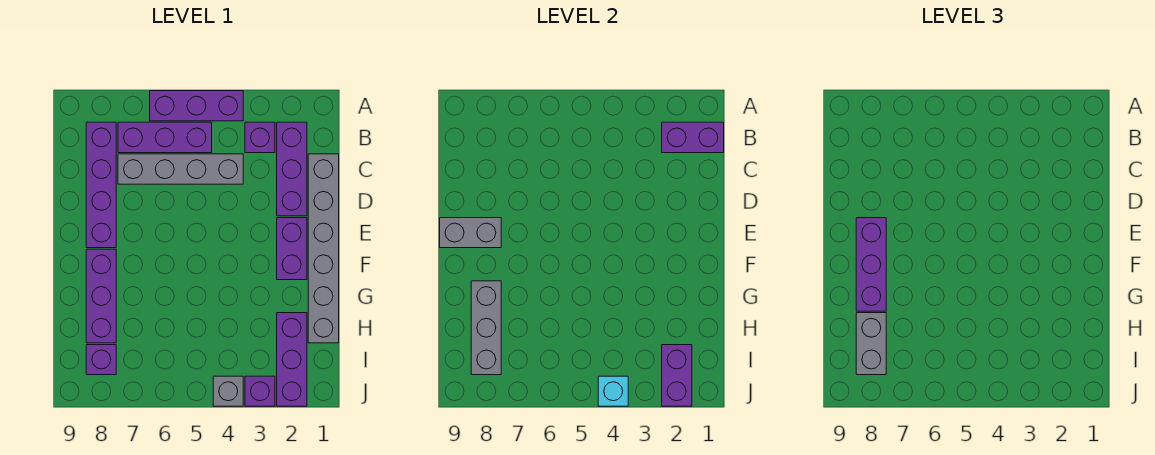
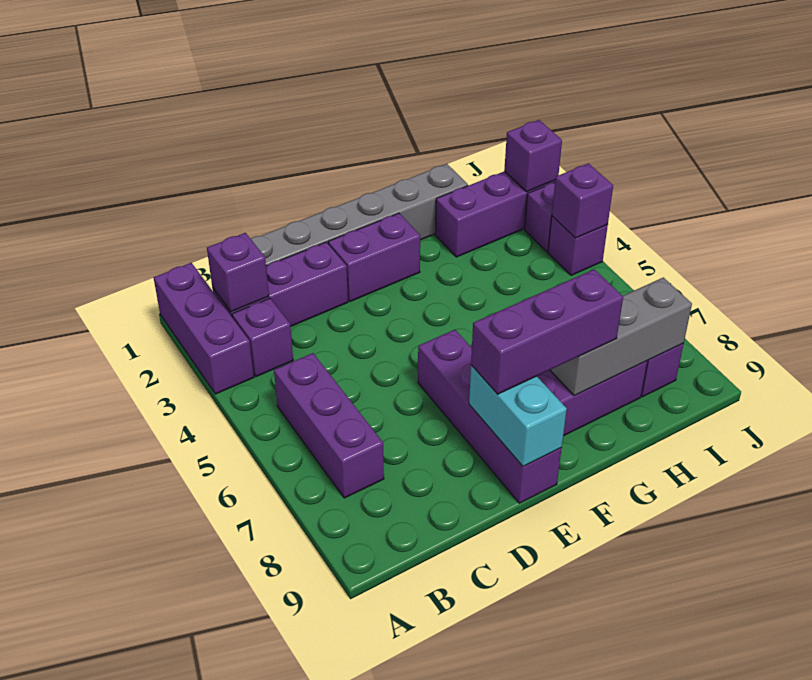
purple brick A4:A6 level 1 -> purple brick A1:A3 level 1
purple brick B1:B2 level 2 -> purple brick B2 level 2
purple brick B8:E8 level 1 -> purple brick E6:E9 level 1
grey brick C4:C7 level 1 -> none
grey brick E8:E9 level 2 -> cyan brick E8:E9 level 2
grey brick H8:I8 level 3 -> none
purple brick I2:J2 level 2 -> purple brick J2 level 2
grey brick J4 level 1 -> purple brick J4 level 1
cyan brick J4 level 2 -> purple brick J4 level 2

